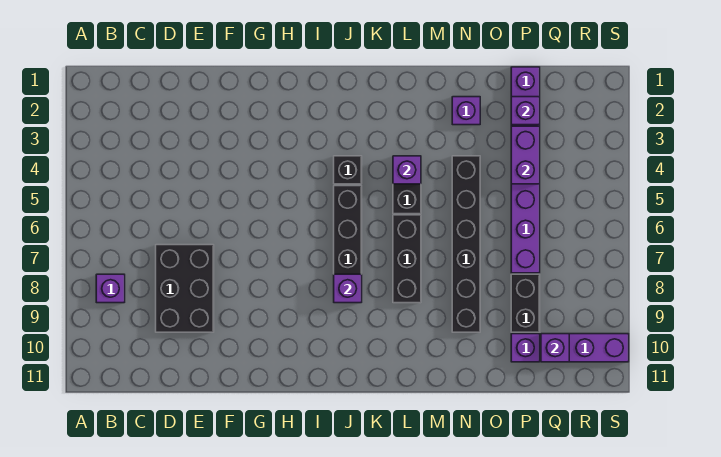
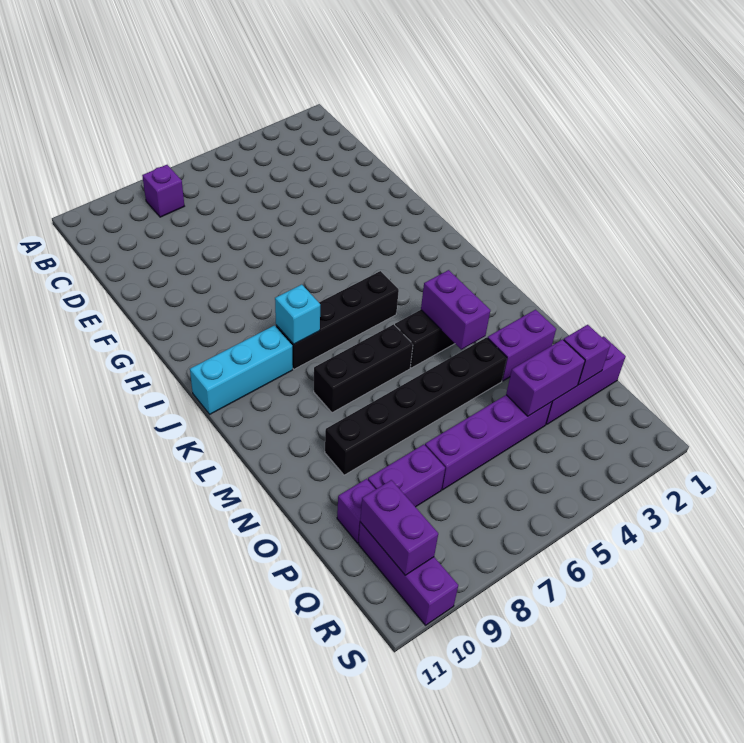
black brick D7:E9 level 1 -> none
black brick J4 level 1 -> none
purple brick J8 level 2 -> cyan brick J8 level 2
none -> cyan brick J9:J11 level 1
purple brick L4 level 2 -> purple brick L4:M4 level 2
purple brick N2 level 1 -> purple brick N2:N3 level 1
black brick P8:P9 level 1 -> purple brick P8:P9 level 1
purple brick Q10 level 2 -> purple brick Q10:R10 level 2

